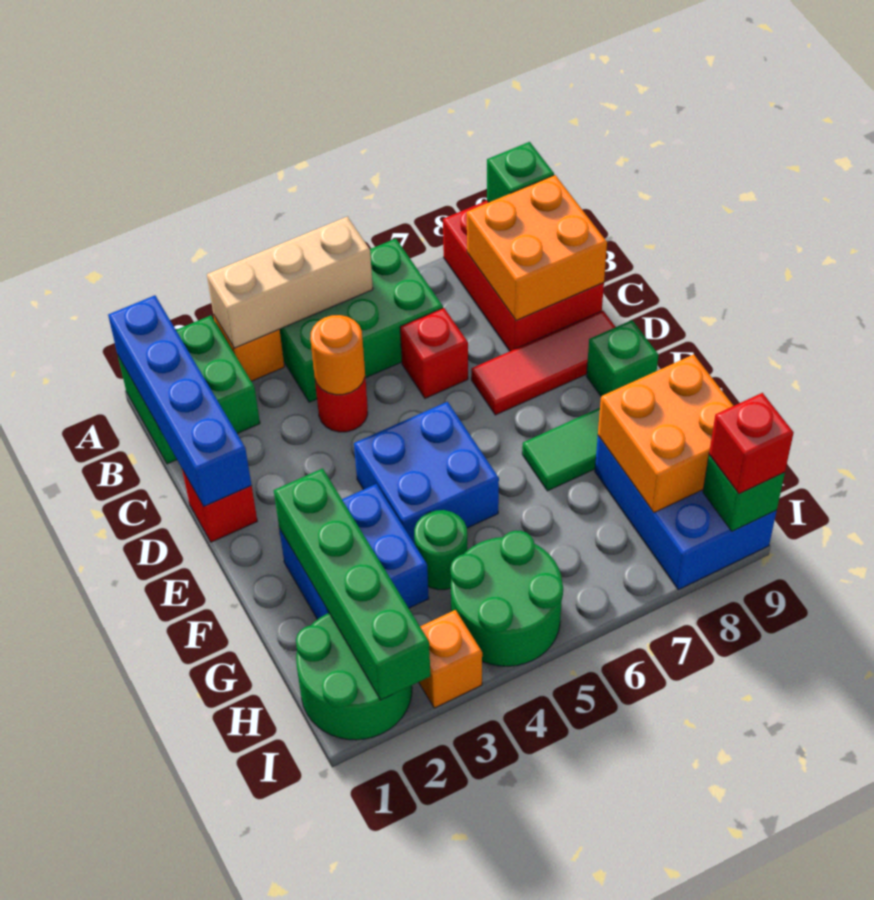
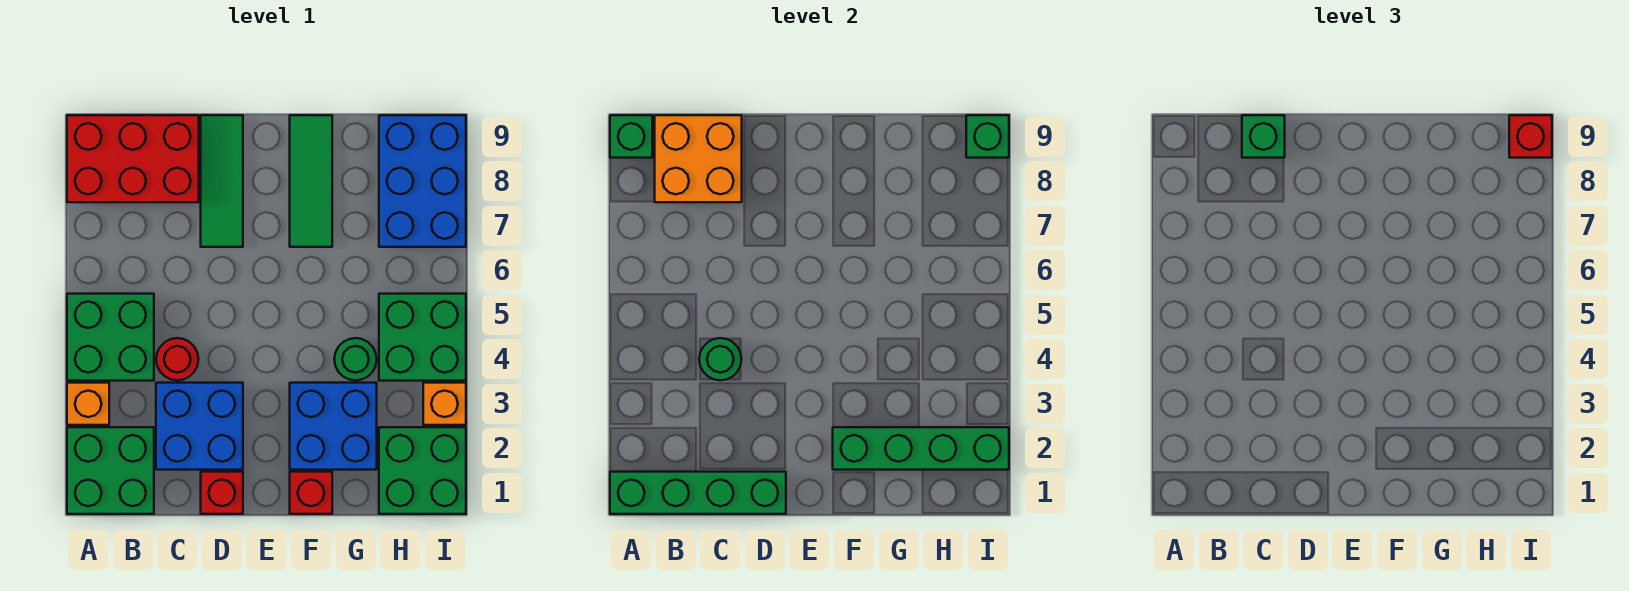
blue brick A1:D1 level 2 -> green brick A1:D1 level 2
tan brick A3:A5 level 2 -> none
green brick A4:B6 level 1 -> green brick A4:B5 level 1
orange round brick C4 level 2 -> green round brick C4 level 2
red brick C6 level 1 -> red brick F1 level 1
red tile D7:D9 level 1 -> green tile D7:D9 level 1
blue brick E4:F5 level 1 -> blue brick C2:D3 level 1
green brick E9 level 1 -> green brick C9 level 3
blue brick G8:I9 level 1 -> blue brick H7:I9 level 1
orange brick G8:H9 level 2 -> none
green round brick H1:I2 level 1 -> green brick H1:I2 level 1
green round brick H4:I5 level 1 -> green brick H4:I5 level 1

